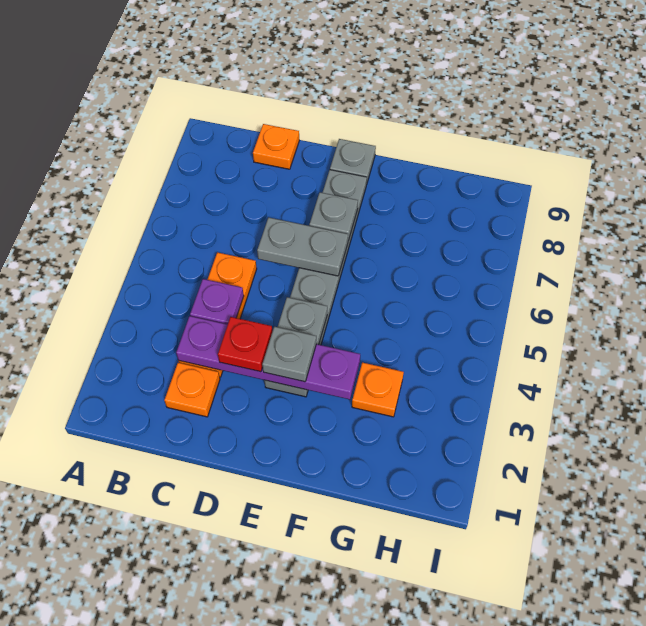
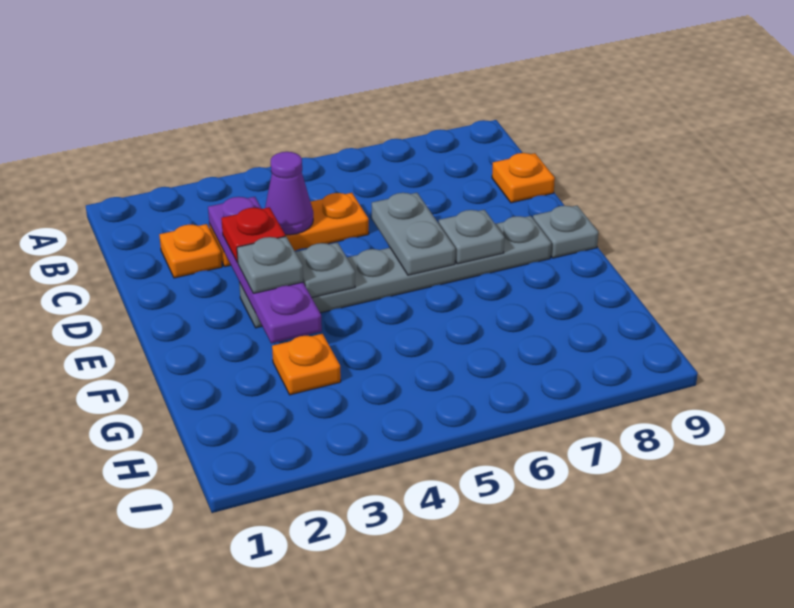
purple plate C4 level 2 -> purple cone C4 level 2

